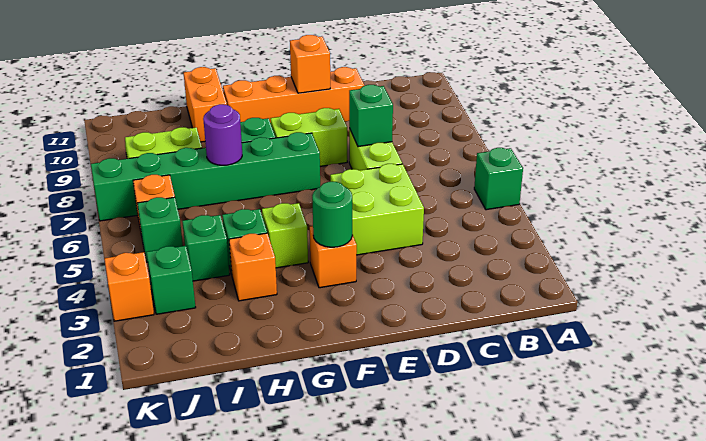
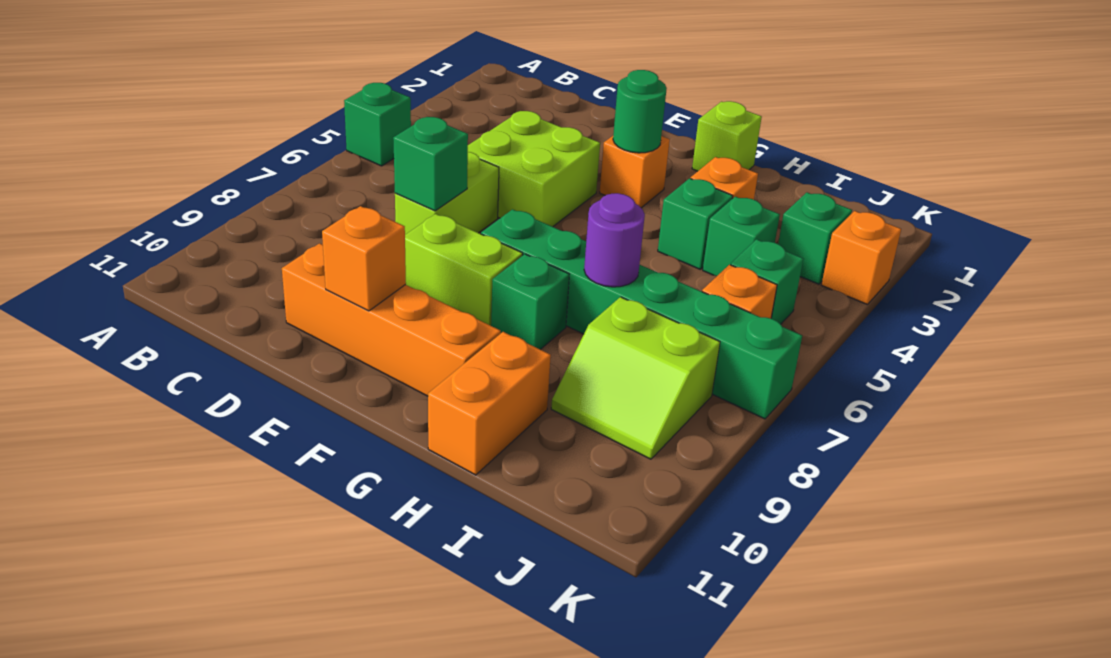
lime brick G4 level 1 -> lime brick G1 level 1

